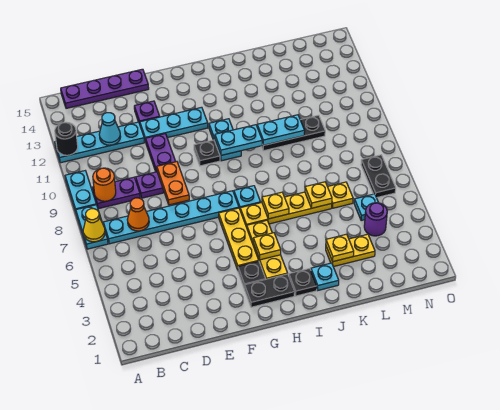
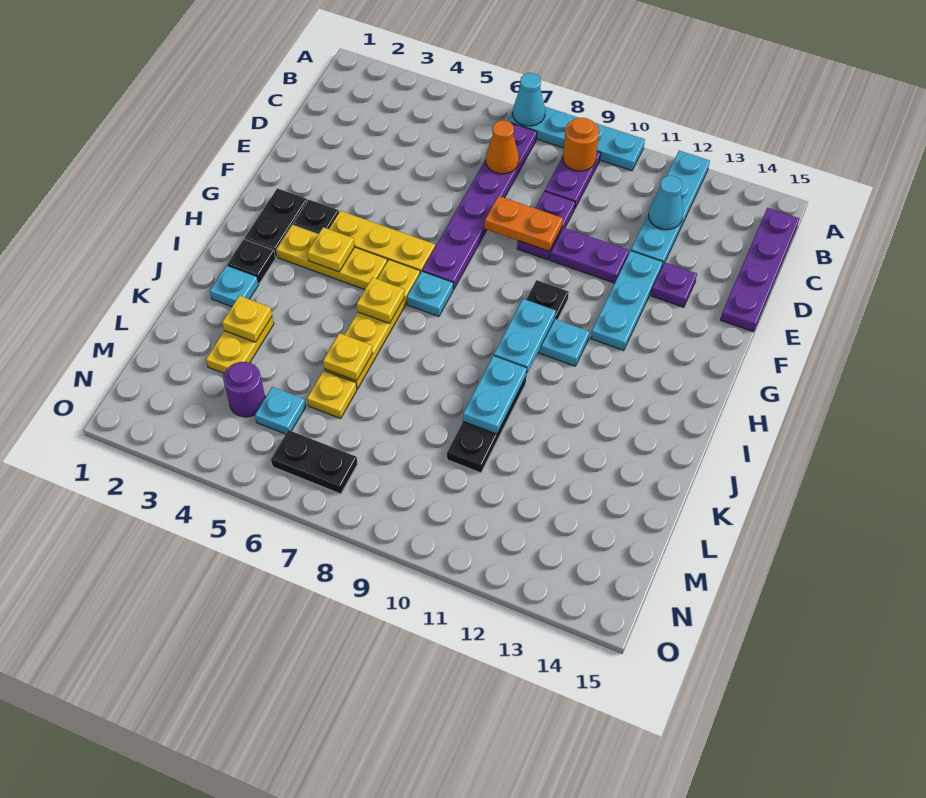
yellow cone A7 level 2 -> cyan cone A7 level 2
black round brick A12 level 2 -> none
cyan plate B7:G7 level 1 -> purple plate B7:G7 level 1

